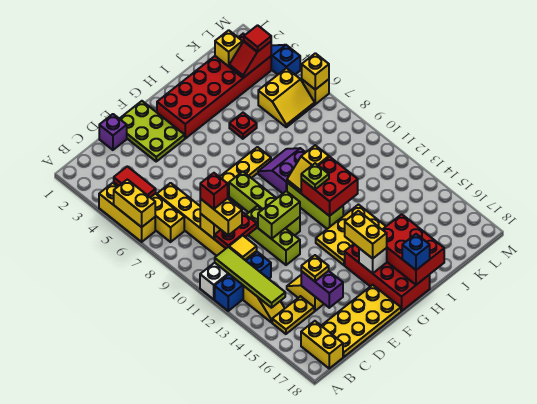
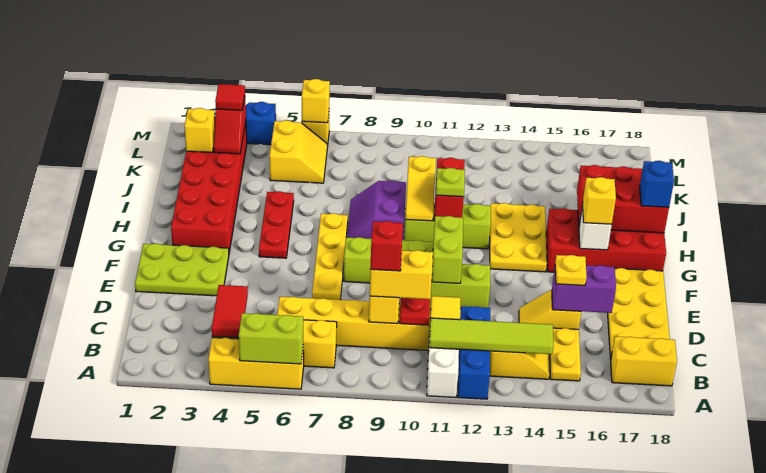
yellow brick A5:A6 level 2 -> lime brick A5:A6 level 2
red tile B4:B5 level 2 -> red tile B4:C4 level 2
purple brick D1 level 1 -> none
yellow brick G15:G16 level 3 -> yellow brick G16 level 3
red brick H11:I12 level 2 -> red brick H11:I11 level 2
red plate I5 level 1 -> red plate G5:I5 level 1

